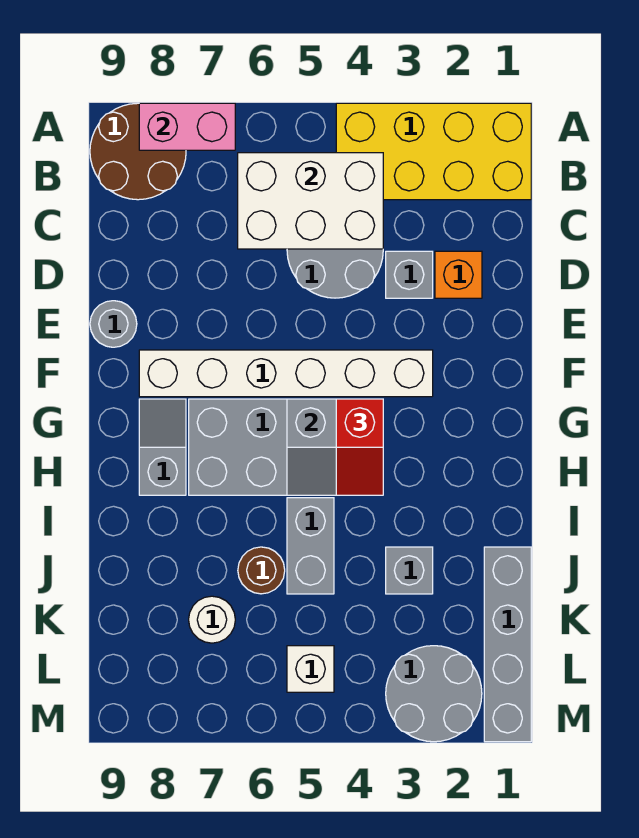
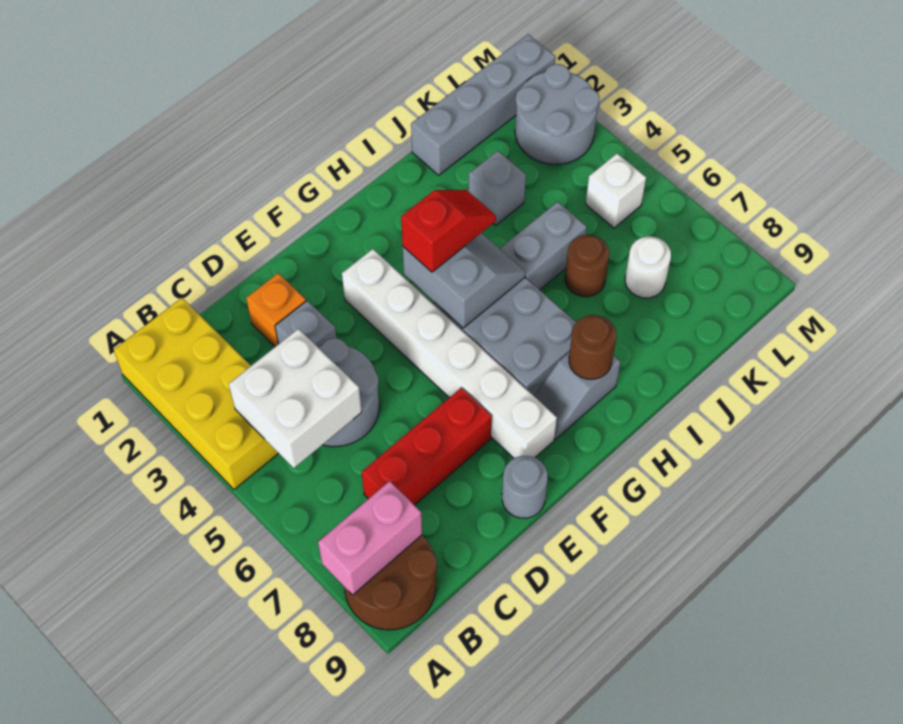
pink brick A7:A8 level 2 -> pink brick A8:B8 level 2
white brick B4:C6 level 2 -> white brick B4:C5 level 2
none -> red brick C7:E7 level 1
none -> brown round brick H8 level 2

